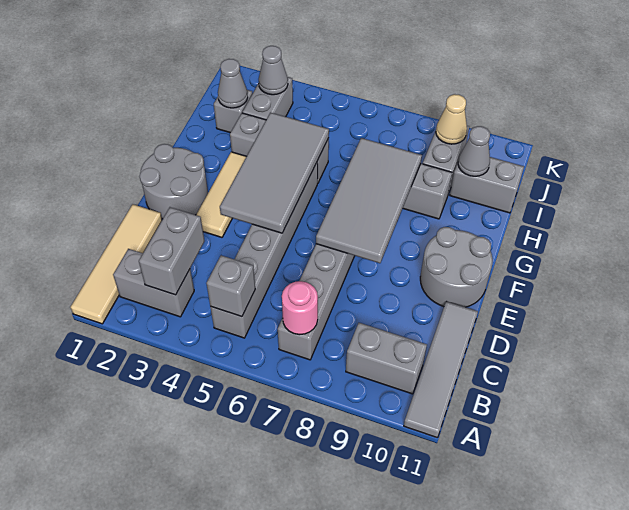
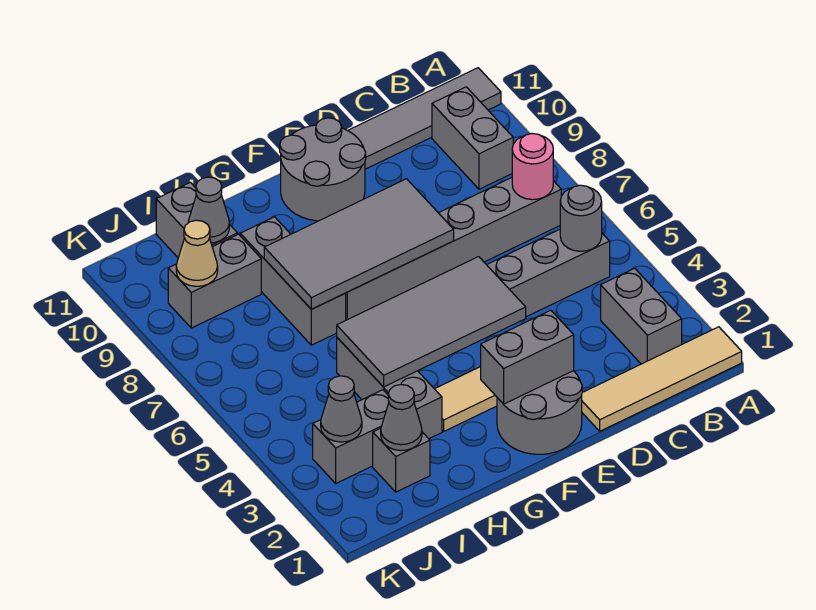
grey brick B3:C3 level 2 -> grey brick E2:F2 level 2
grey brick B5 level 2 -> grey round brick B5 level 2

